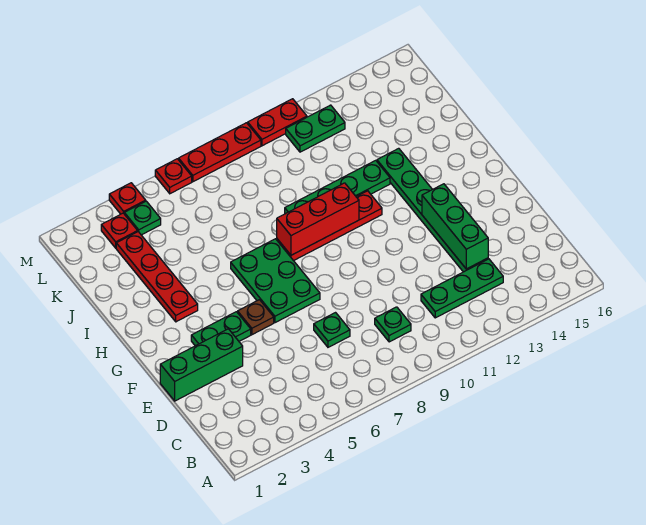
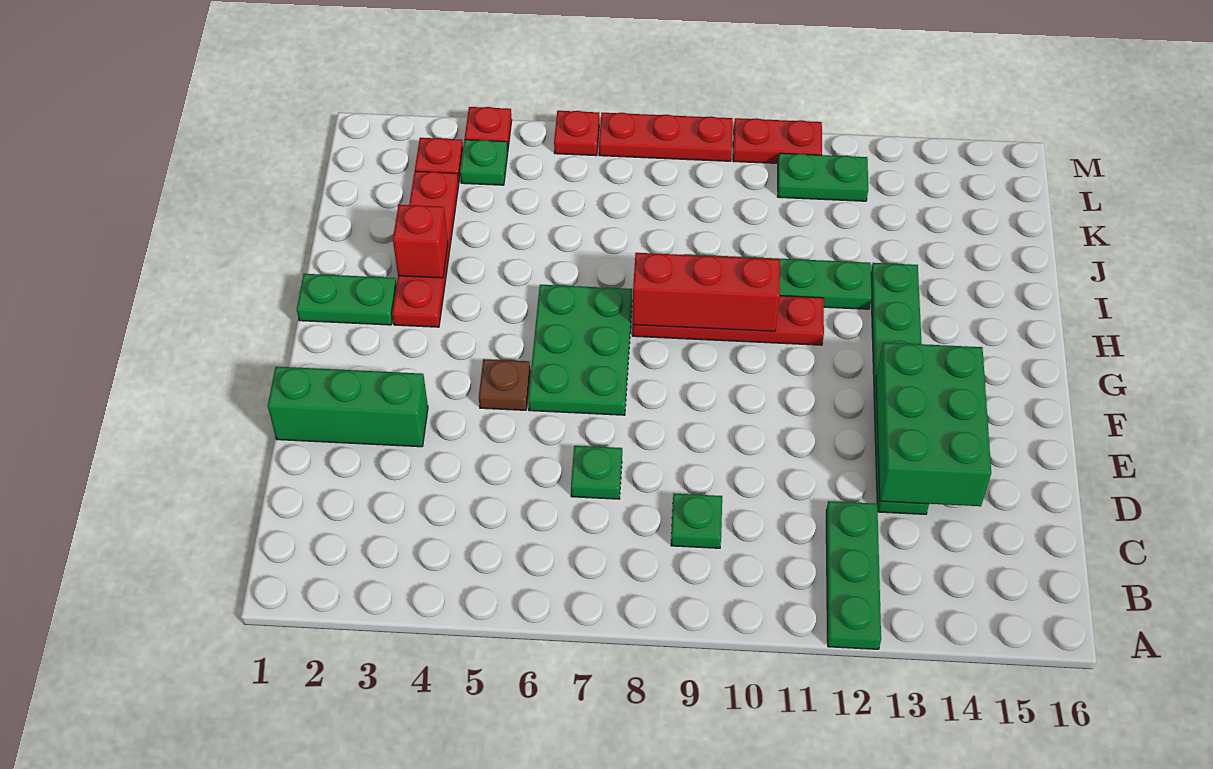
green plate C11:C13 level 1 -> green plate A12:C12 level 1
green brick D13:F13 level 2 -> green brick D13:F14 level 2
green plate F3:F4 level 1 -> green plate H1:H2 level 1
none -> red brick I3 level 2

